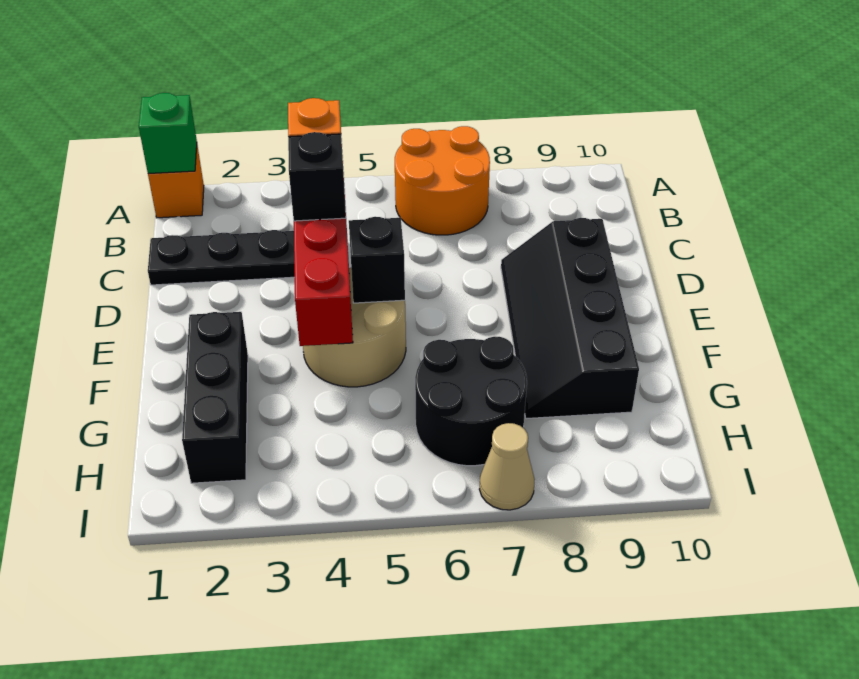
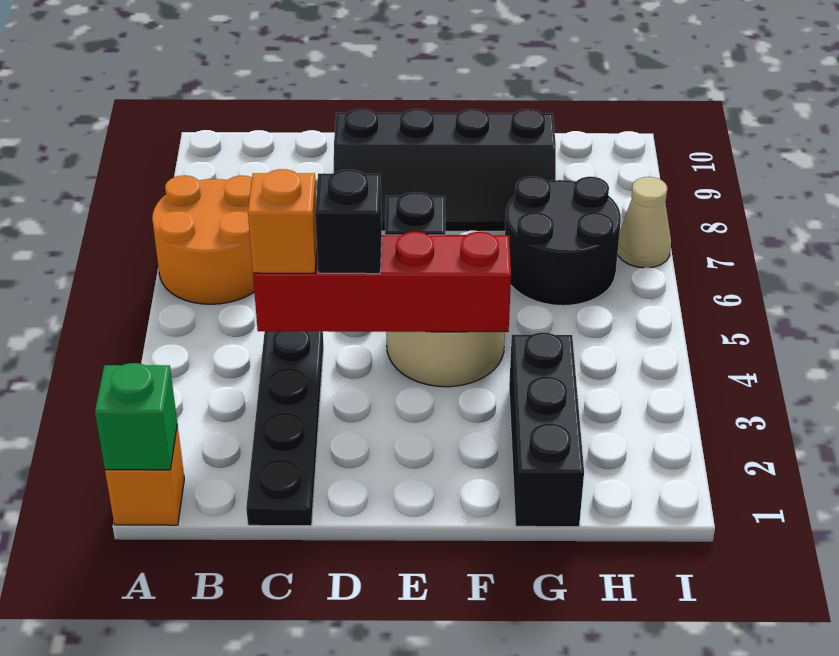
black brick F2:H2 level 1 -> black brick G1:G3 level 1

